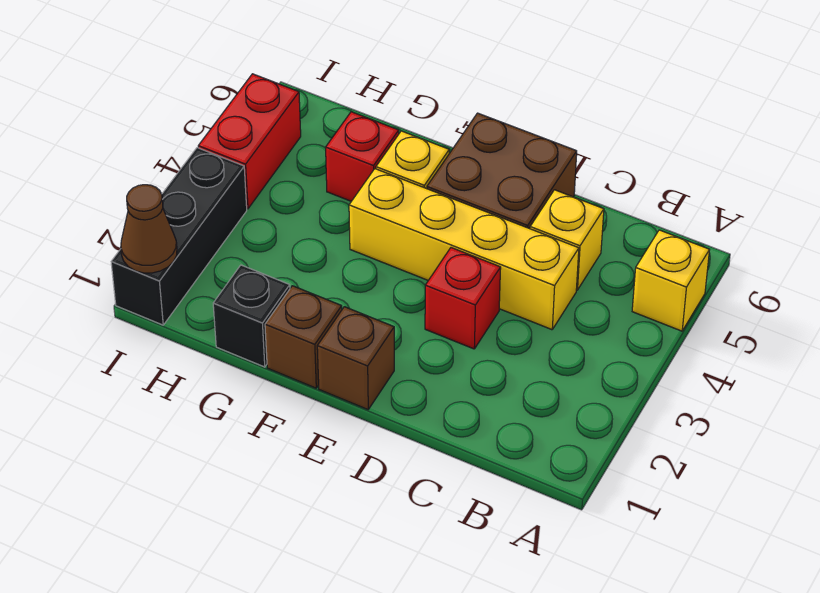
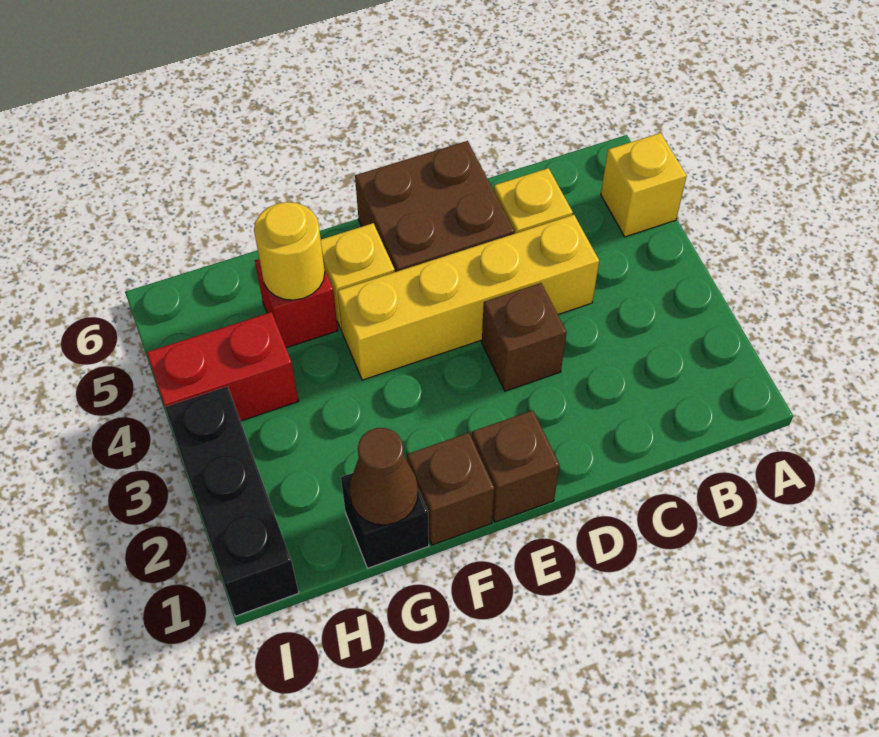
red brick D3 level 1 -> brown brick D3 level 1
none -> yellow round brick G5 level 2
brown cone I1 level 2 -> brown cone G1 level 2
red brick I4:I5 level 1 -> red brick H4:I4 level 1

